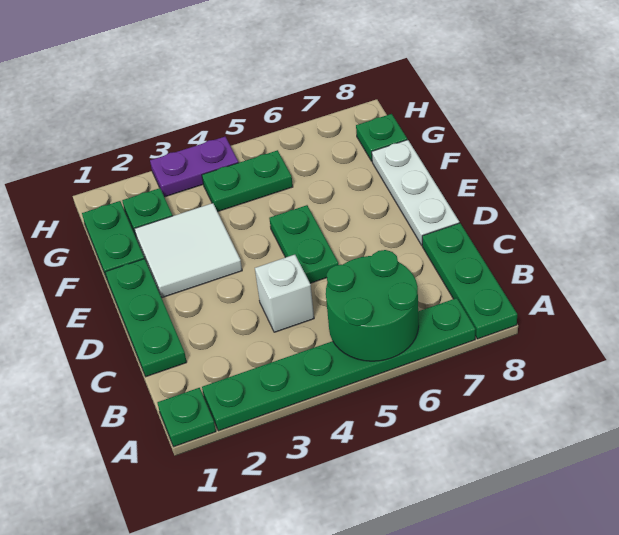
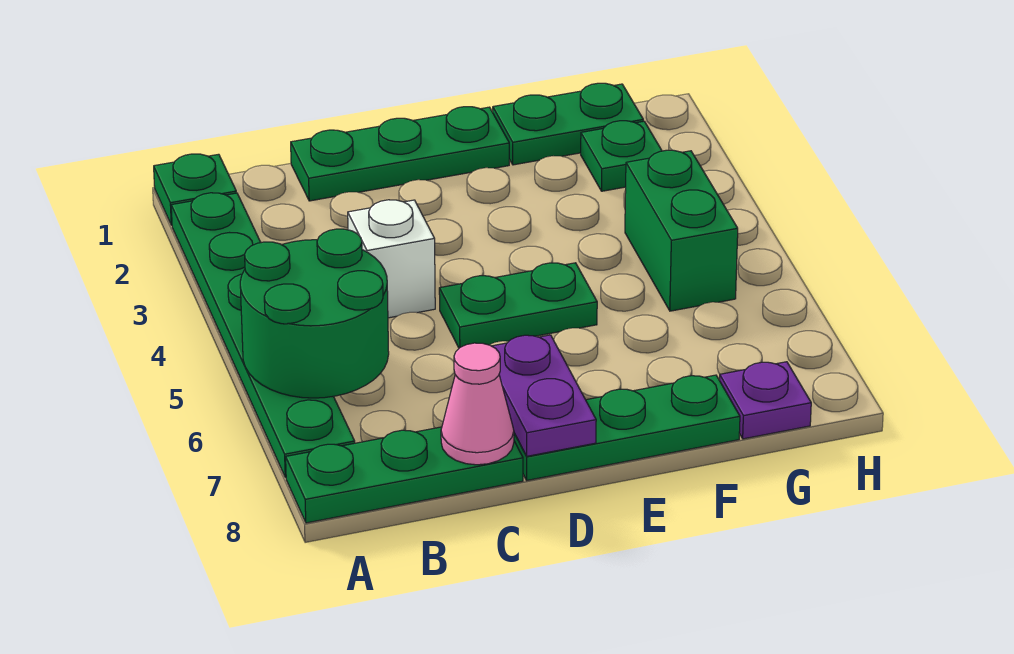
none -> pink cone C8 level 2
white plate D8:F8 level 1 -> green plate D8:F8 level 1
white tile E2:F3 level 1 -> none
green plate G4:G5 level 1 -> green brick G4:G5 level 1
green plate G8 level 1 -> purple plate G8 level 1
purple plate H3:H4 level 1 -> purple plate D7:D8 level 2

